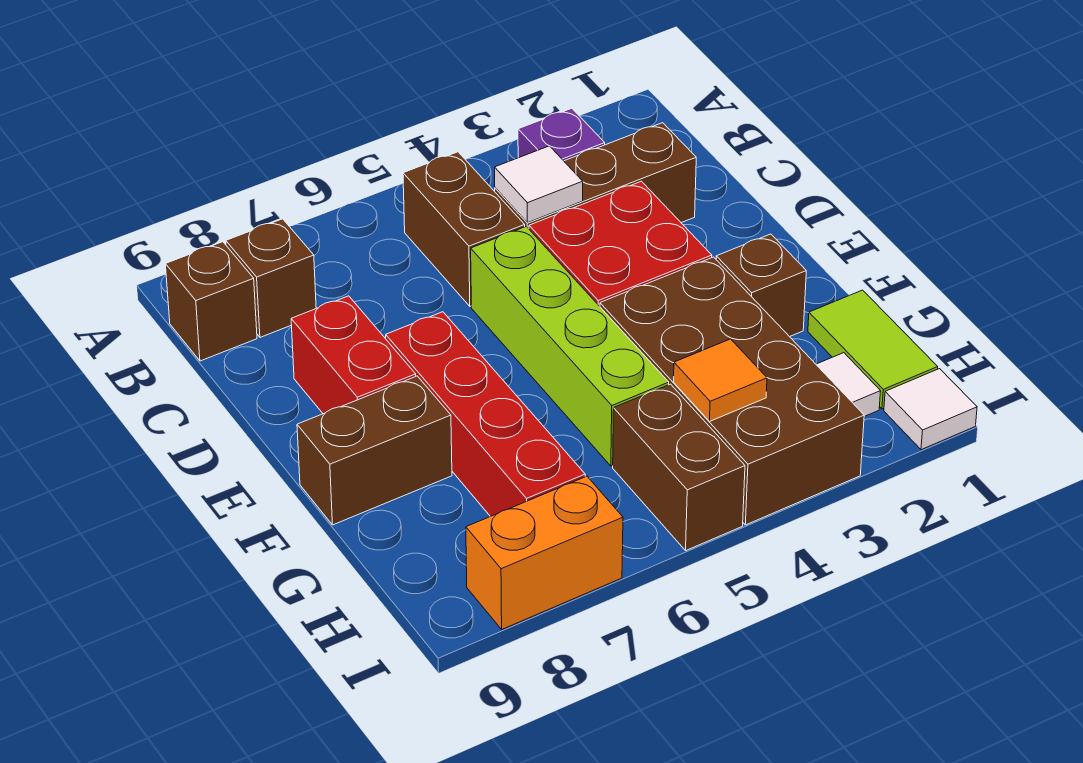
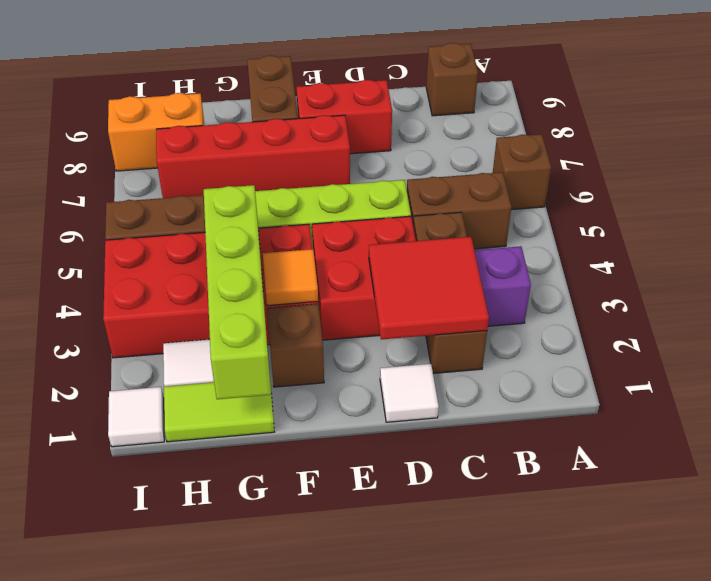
brown brick B8 level 1 -> brown brick A6 level 1
none -> red tile C2:D3 level 2
white tile C4 level 2 -> white tile D1 level 1
brown brick F3:I4 level 1 -> red brick F3:I4 level 1
none -> lime brick G1:G4 level 2
orange tile H4 level 2 -> orange tile F3 level 2
orange brick I7:I8 level 1 -> orange brick H8:I8 level 1

